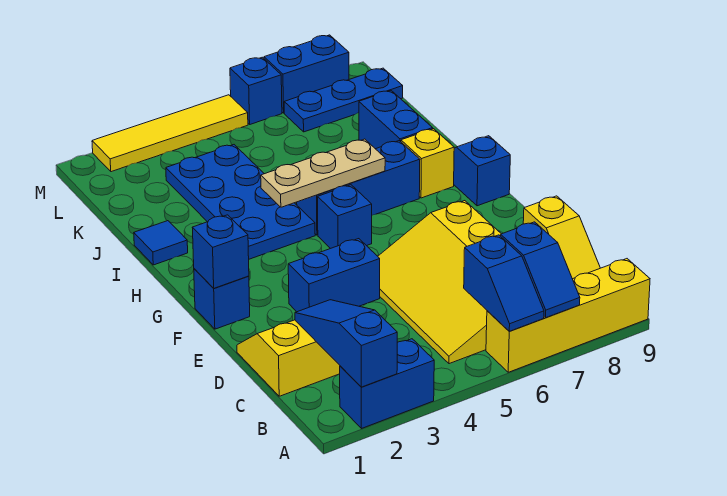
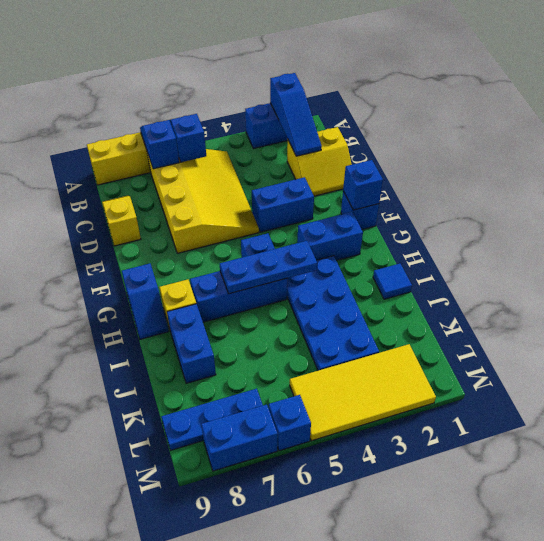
none -> blue brick G2:G3 level 1
tan plate H4:H6 level 2 -> blue plate H4:H6 level 2
yellow tile M2:M5 level 1 -> yellow tile L2:M5 level 1

